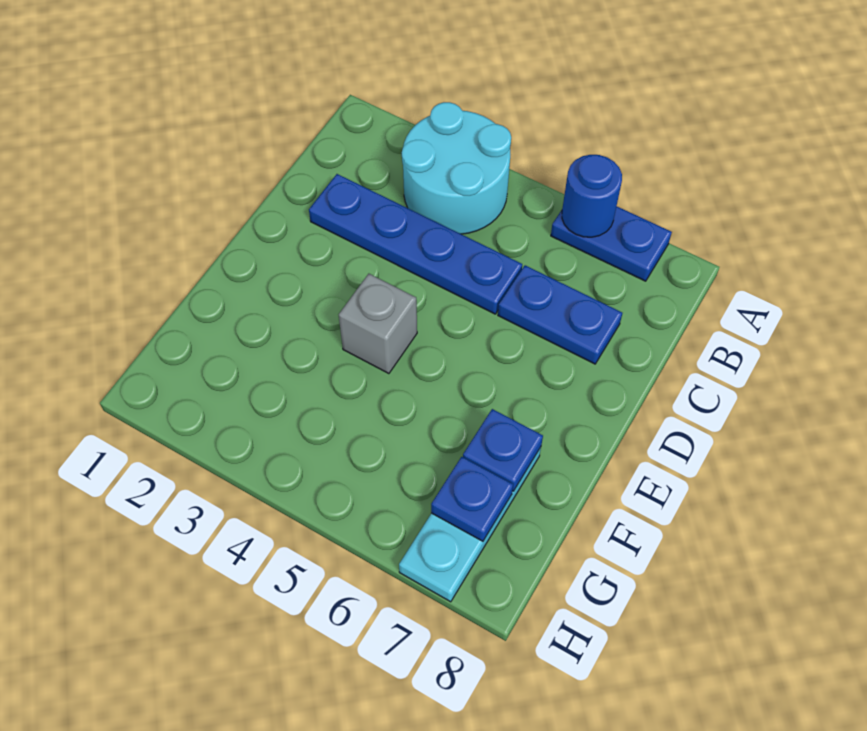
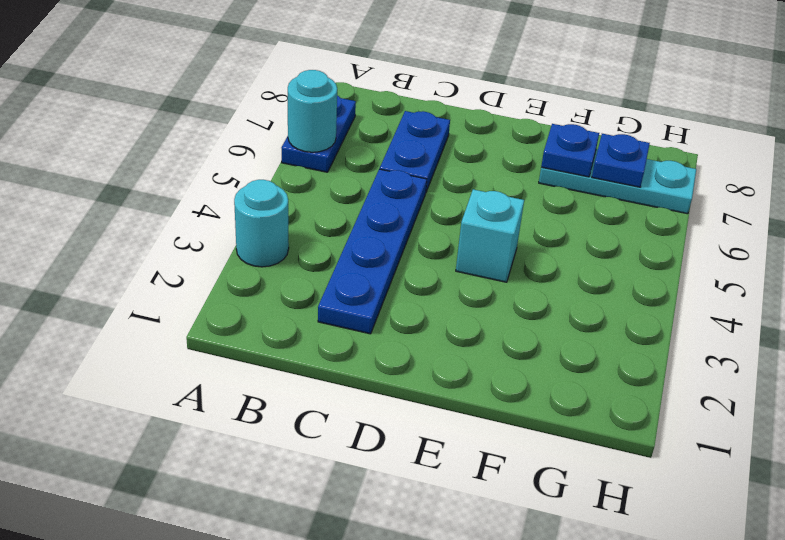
cyan round brick A3:B4 level 1 -> cyan round brick A3 level 1
blue round brick A6 level 2 -> cyan round brick A6 level 2
grey brick E4 level 1 -> cyan brick E4 level 1

